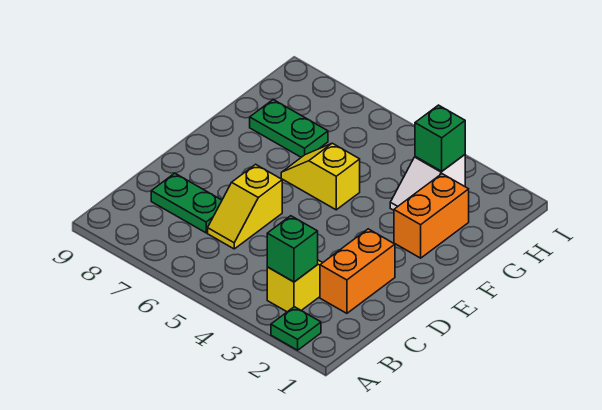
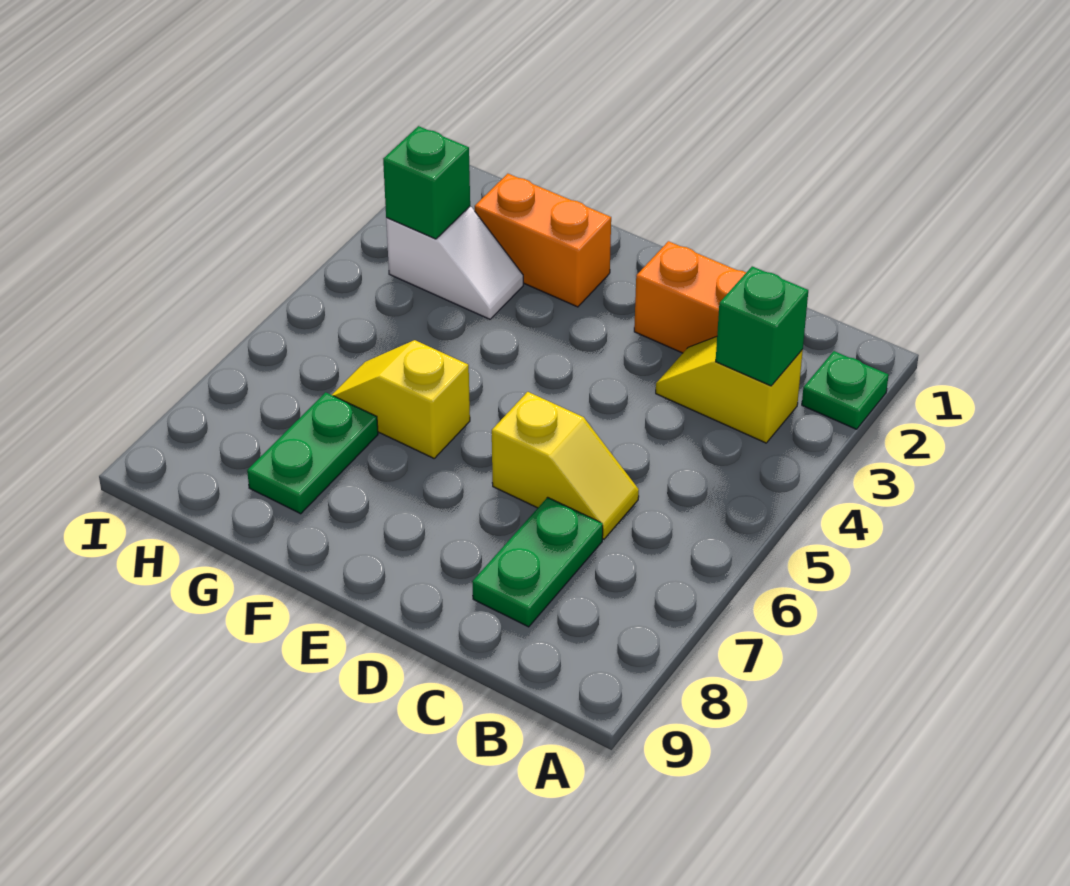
yellow slope F5:F6 level 1 top 5 -> yellow slope F6:G6 level 1 top F

